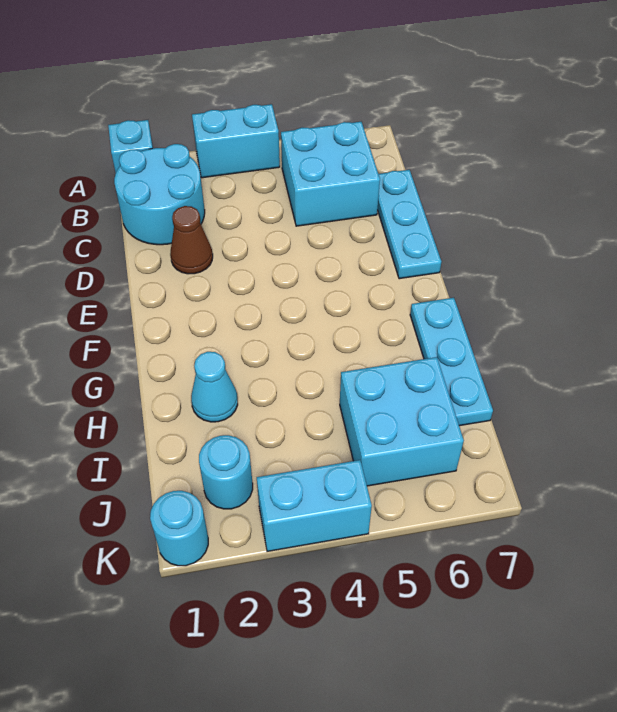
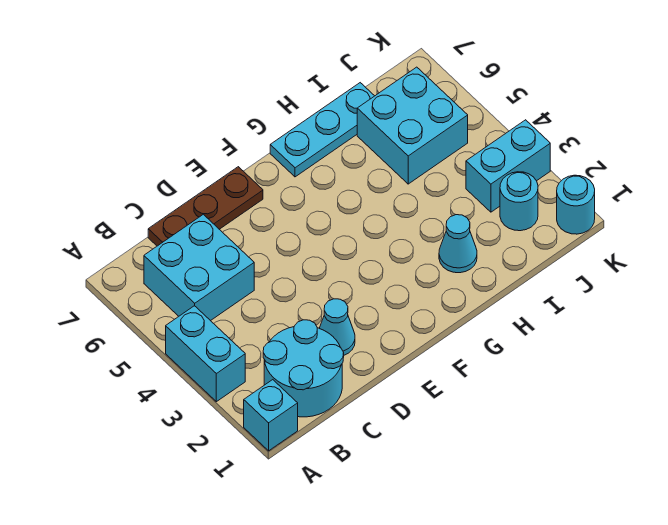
cyan plate C7:E7 level 1 -> brown plate C7:E7 level 1
brown cone D2 level 1 -> cyan cone D2 level 1
cyan brick K3:K4 level 1 -> cyan brick J3:K3 level 1

